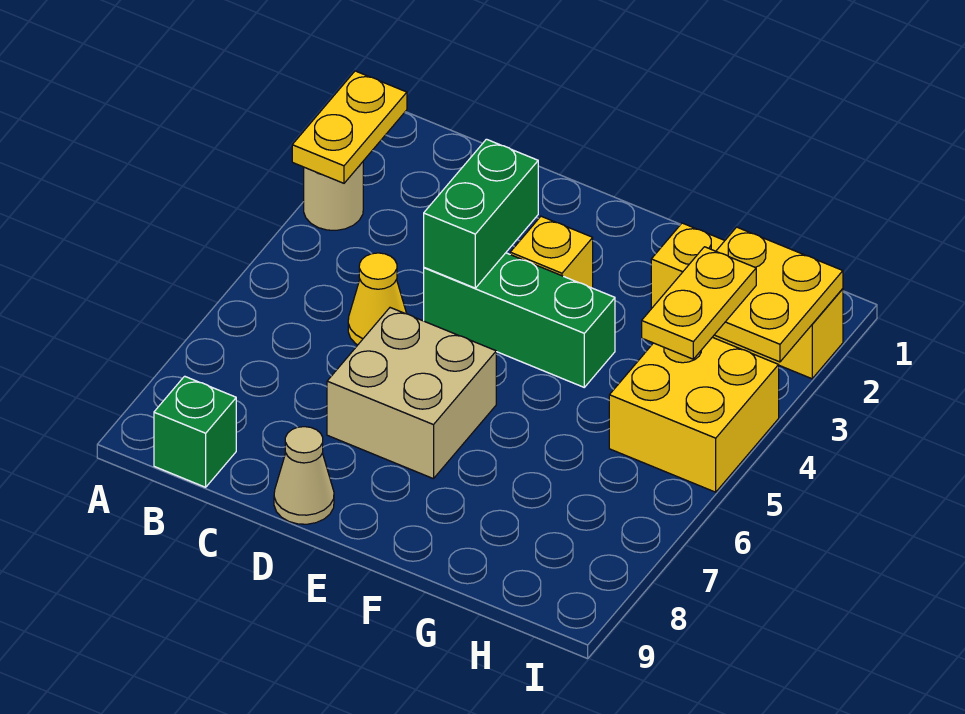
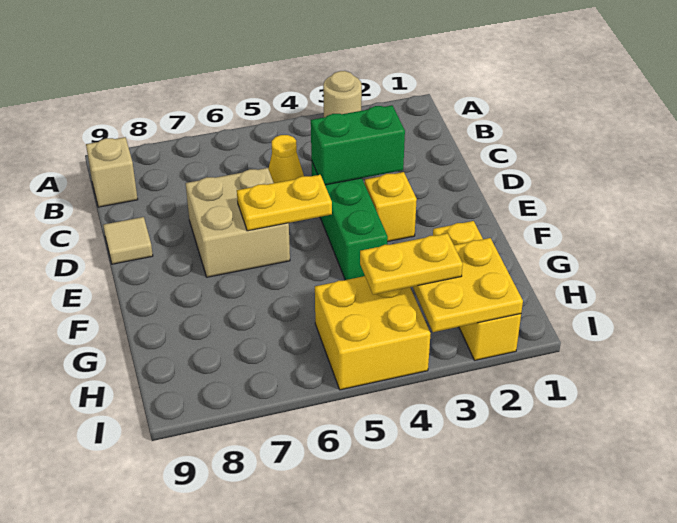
yellow plate A2:A3 level 2 -> yellow plate E5:E6 level 2
green brick B9 level 1 -> tan brick B9 level 1
tan cone D9 level 1 -> tan tile D9 level 1

